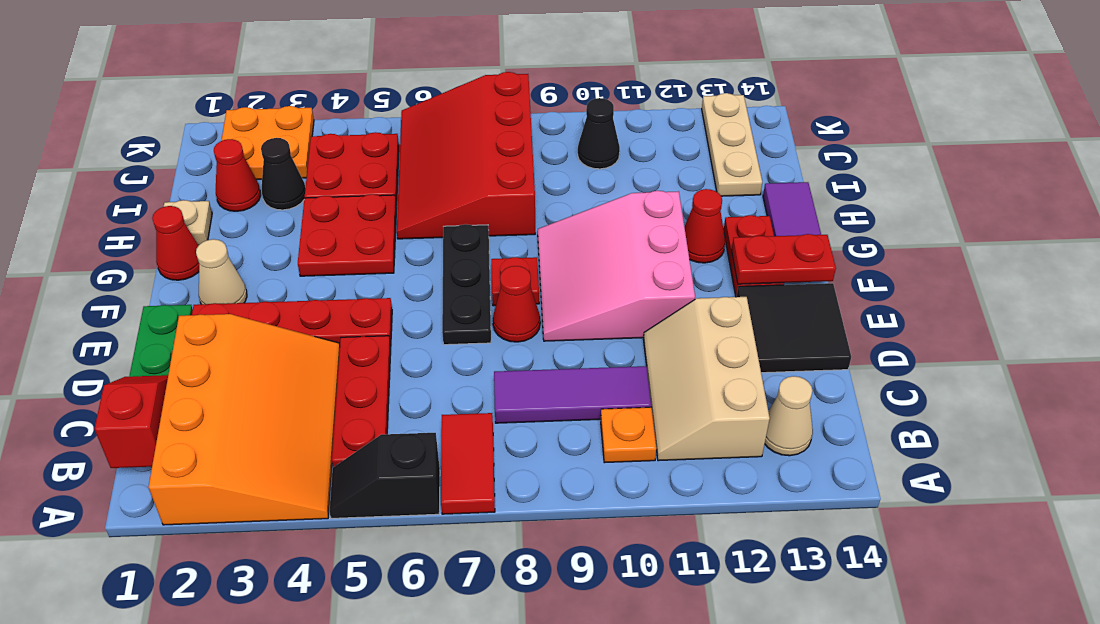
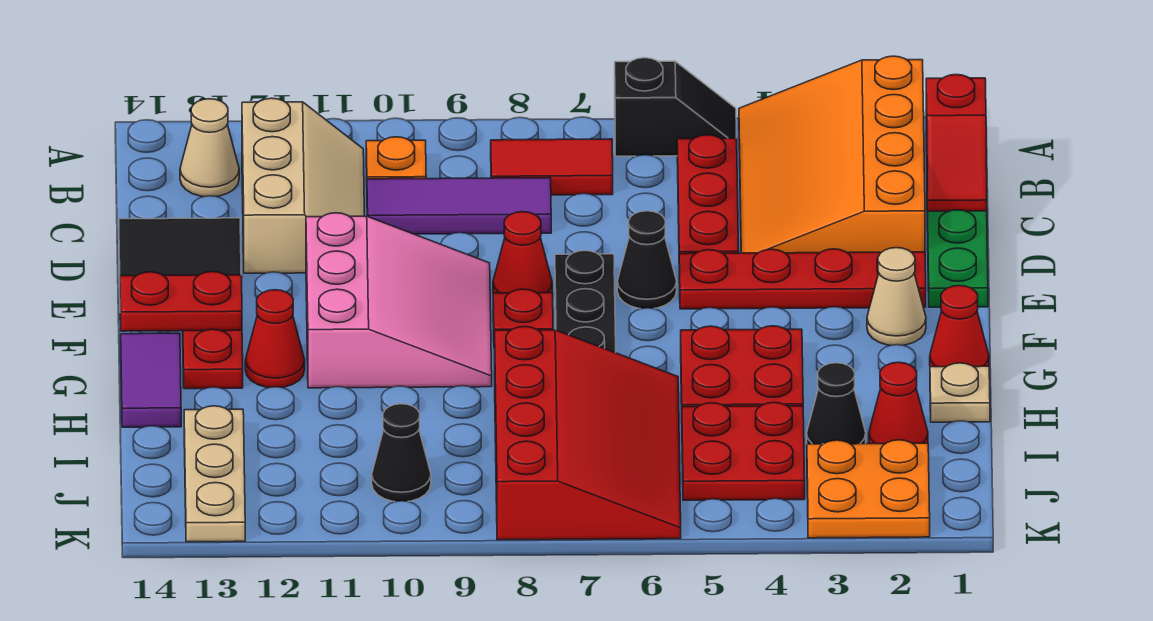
red tile A7:B7 level 1 -> red tile B7:B8 level 1
none -> black cone E6 level 1

